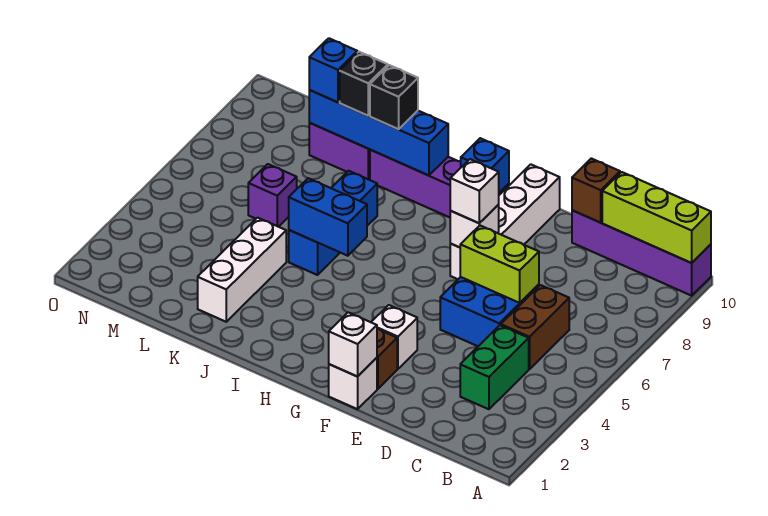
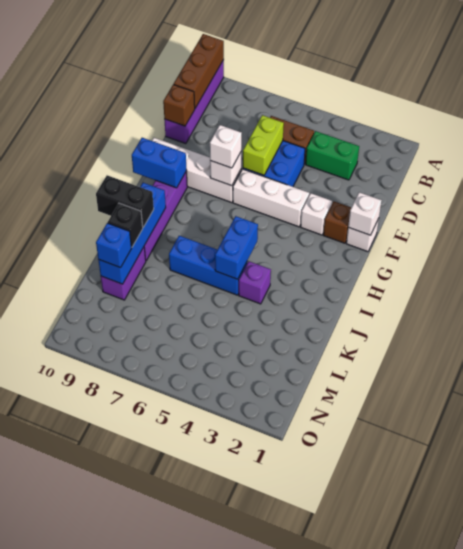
lime brick A10:C10 level 2 -> brown brick A10:C10 level 2
blue brick G9 level 2 -> blue brick G9:G10 level 2
black brick J9 level 3 -> black brick J9:J10 level 3
white brick K2:K4 level 1 -> white brick F4:F6 level 1
purple brick L6 level 1 -> purple brick J4 level 1

